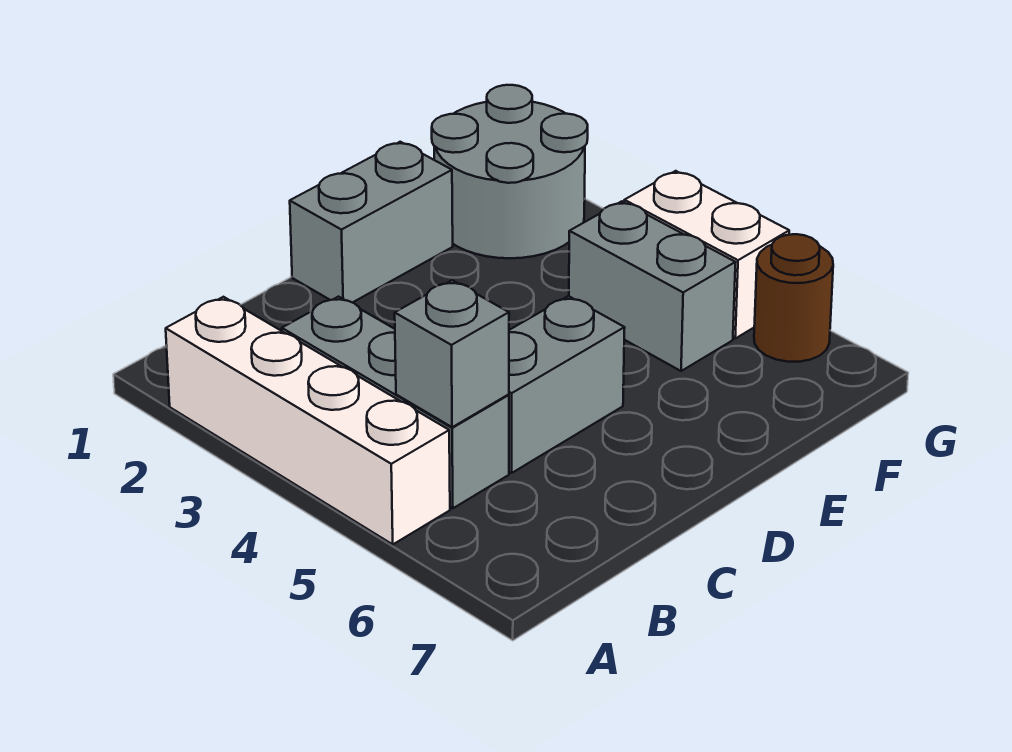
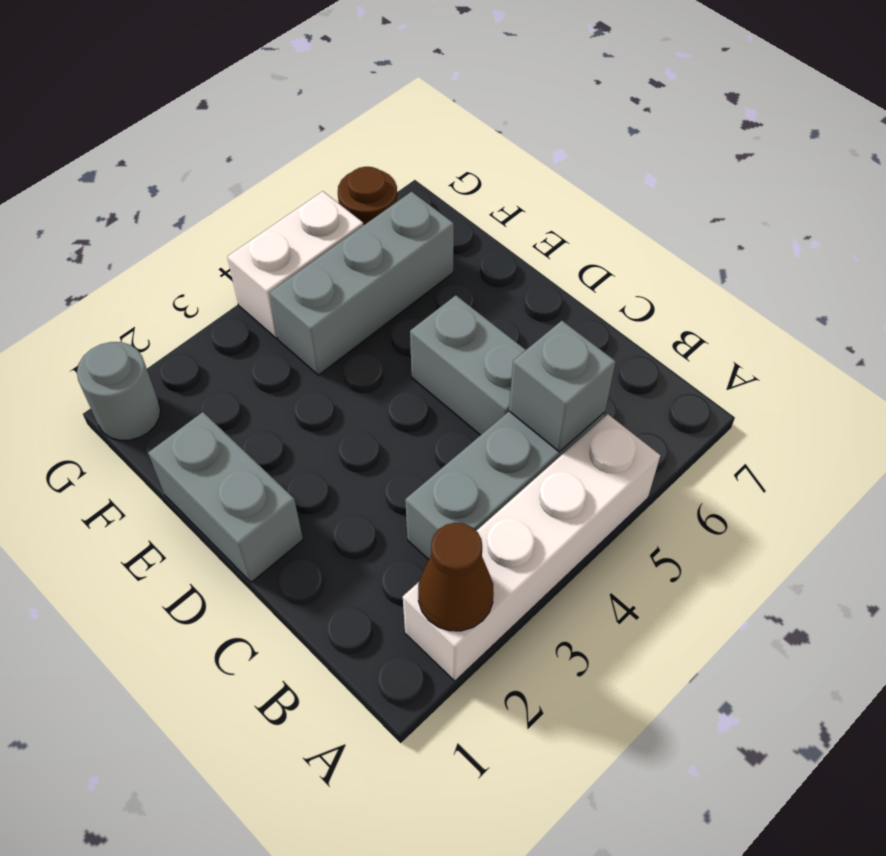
none -> brown cone A2 level 2
grey round brick F1:G2 level 1 -> grey round brick G1 level 1
grey brick F4:F5 level 1 -> grey brick F4:F6 level 1

